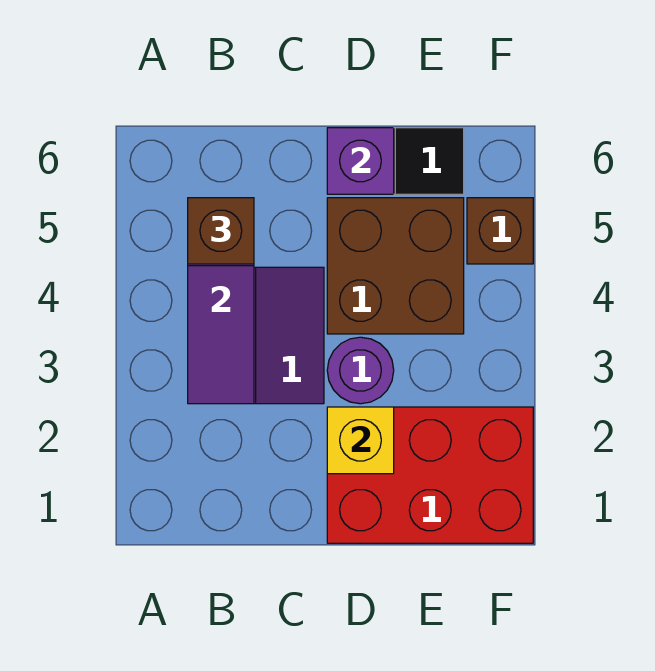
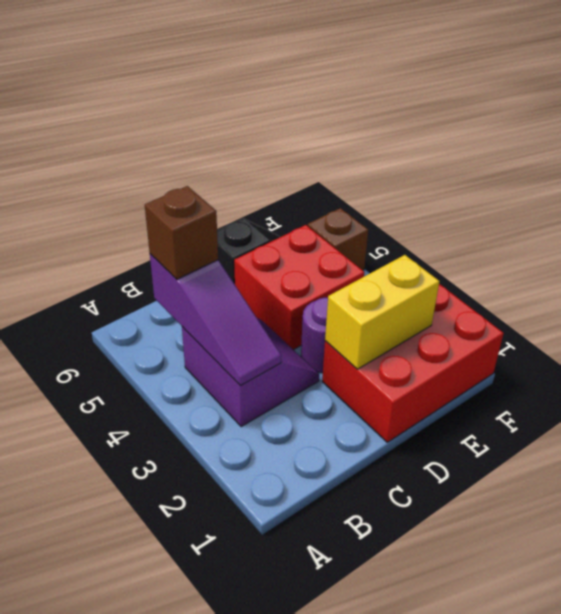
yellow brick D2 level 2 -> yellow brick D2:E2 level 2
brown brick D4:E5 level 1 -> red brick D4:E5 level 1
purple brick D6 level 2 -> none

